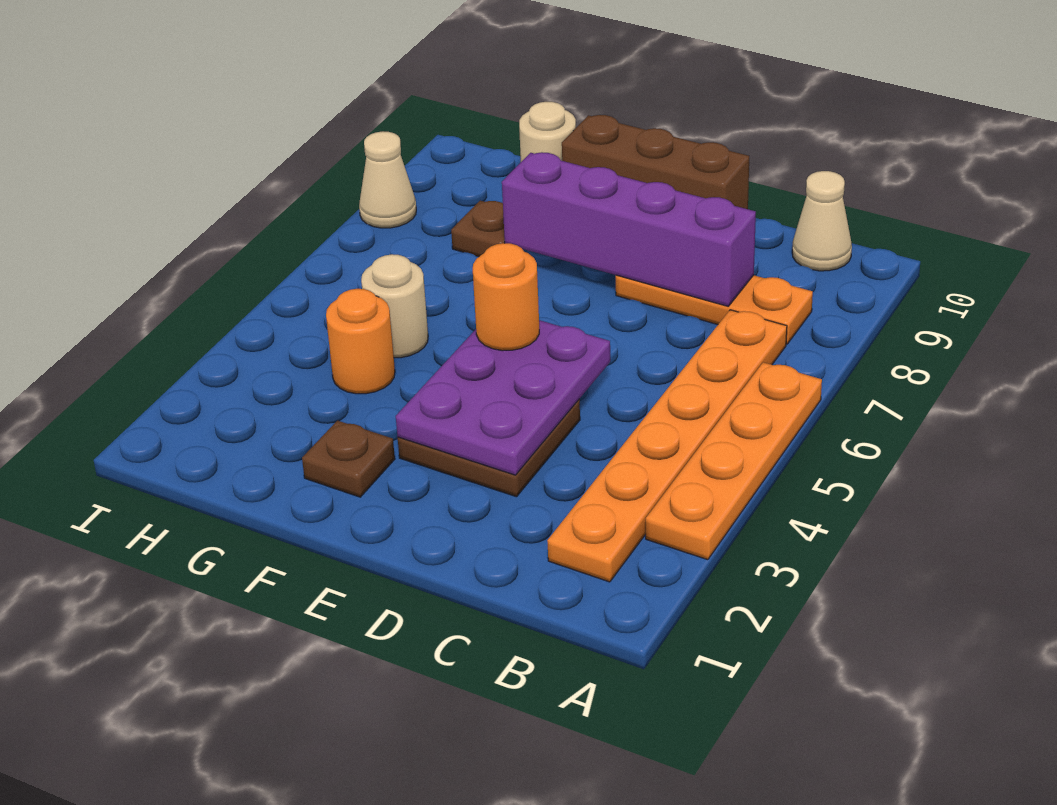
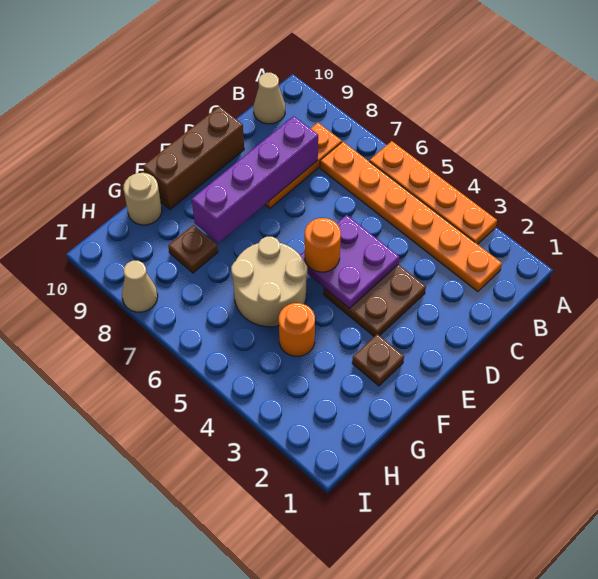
purple plate D3:E5 level 2 -> purple plate D4:E5 level 2
tan round brick G5 level 1 -> tan round brick F5:G6 level 1

